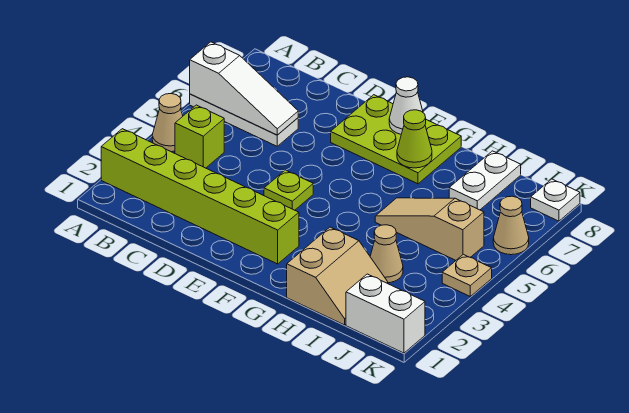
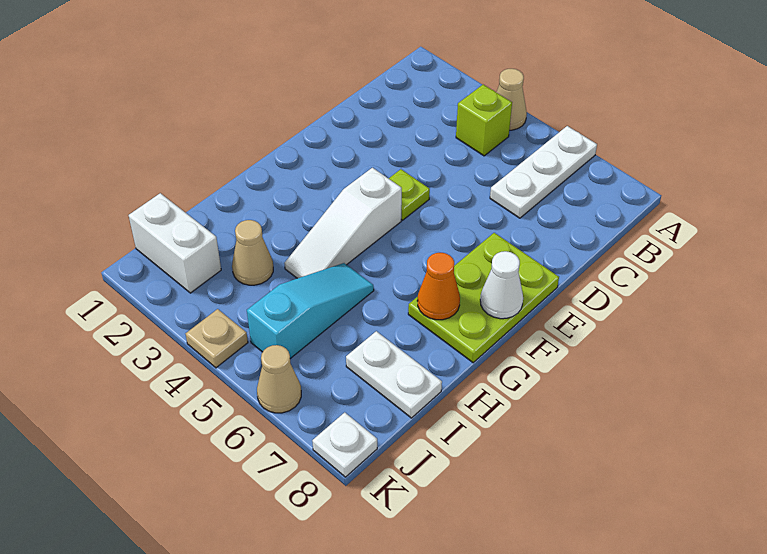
lime brick A2:F2 level 1 -> none
white slope A6:C6 level 2 top A -> white slope F4:H4 level 1 top F
lime cone G7 level 2 -> orange cone G7 level 2
tan slope H1:I2 level 1 top H -> none
tan slope H5:J5 level 1 top J -> cyan slope H5:J5 level 1 top J
white brick J1:K1 level 1 -> white brick J1:J2 level 1

